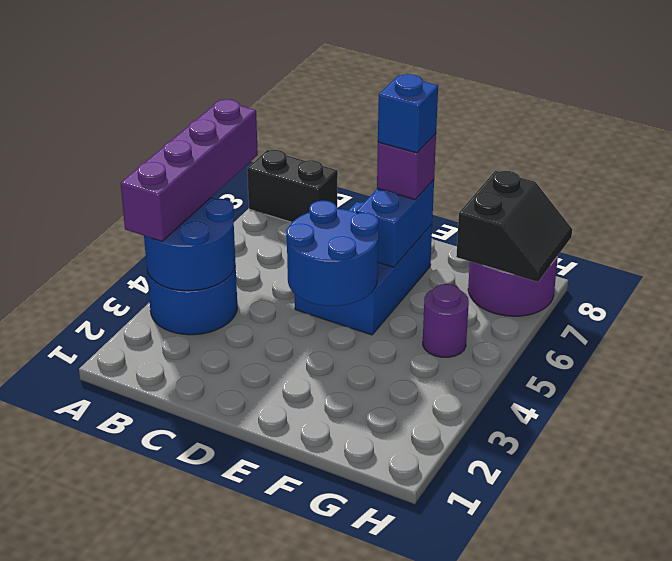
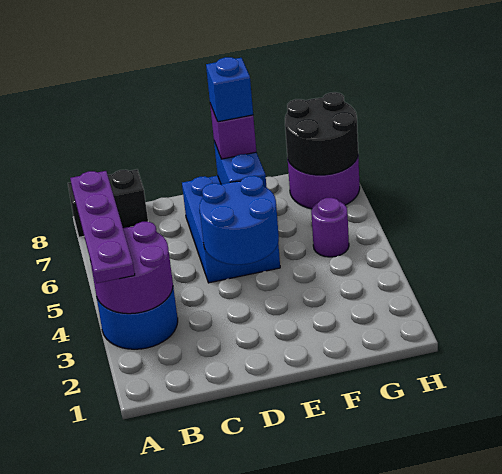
blue round brick A3:B4 level 2 -> purple round brick A3:B4 level 2
purple brick A3:A6 level 3 -> purple plate A3:A6 level 3
black slope G7:H8 level 2 top G -> black round brick G7:H8 level 2

